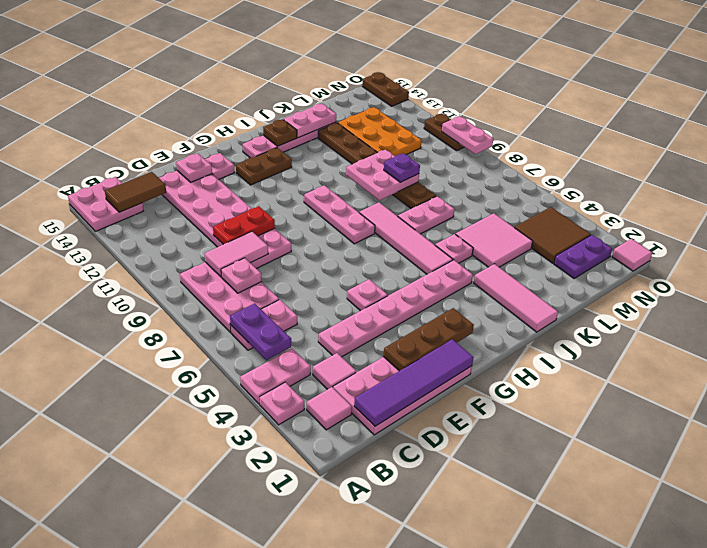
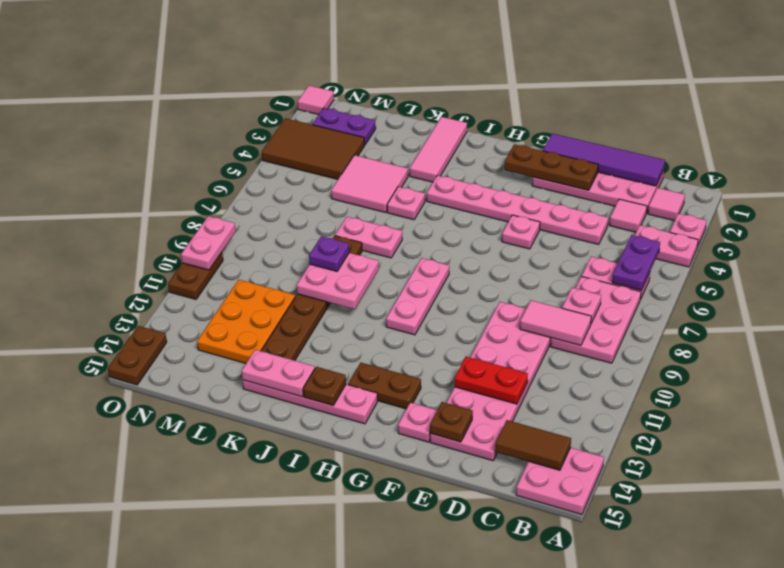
red plate D10:E10 level 2 -> red plate D12:E12 level 2
pink plate E14 level 2 -> brown plate E14 level 2
pink tile I5:I8 level 1 -> none
brown tile M3:N4 level 1 -> brown tile M3:O4 level 1

